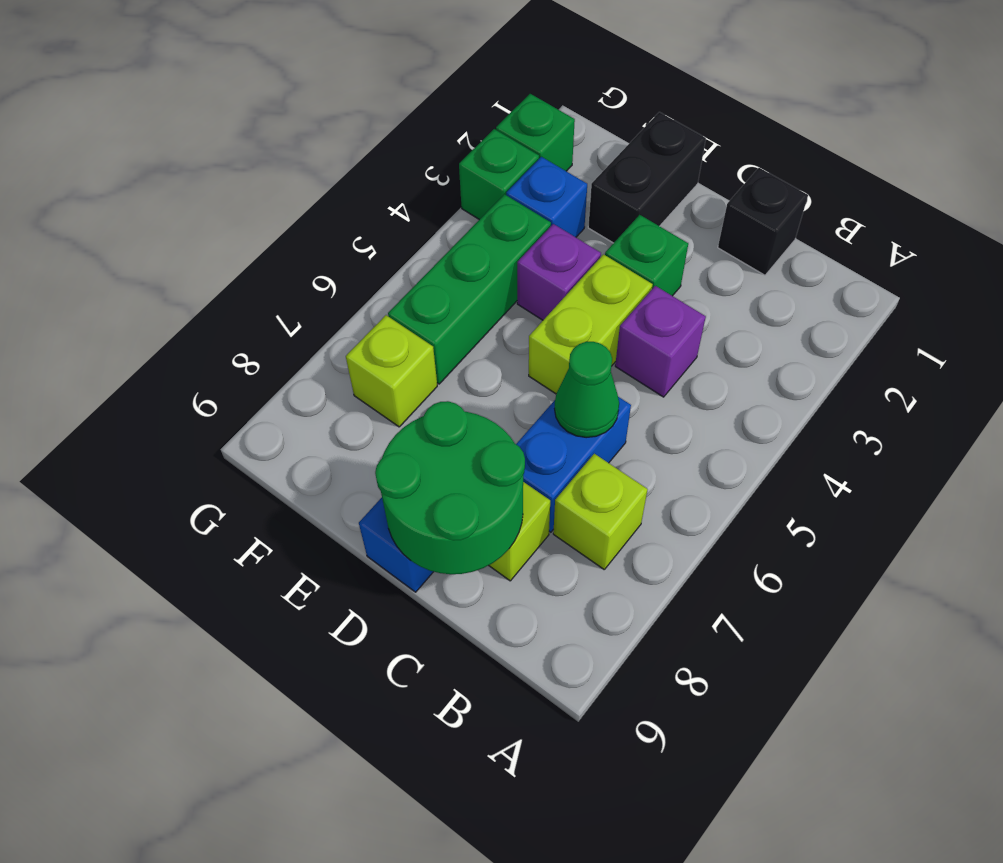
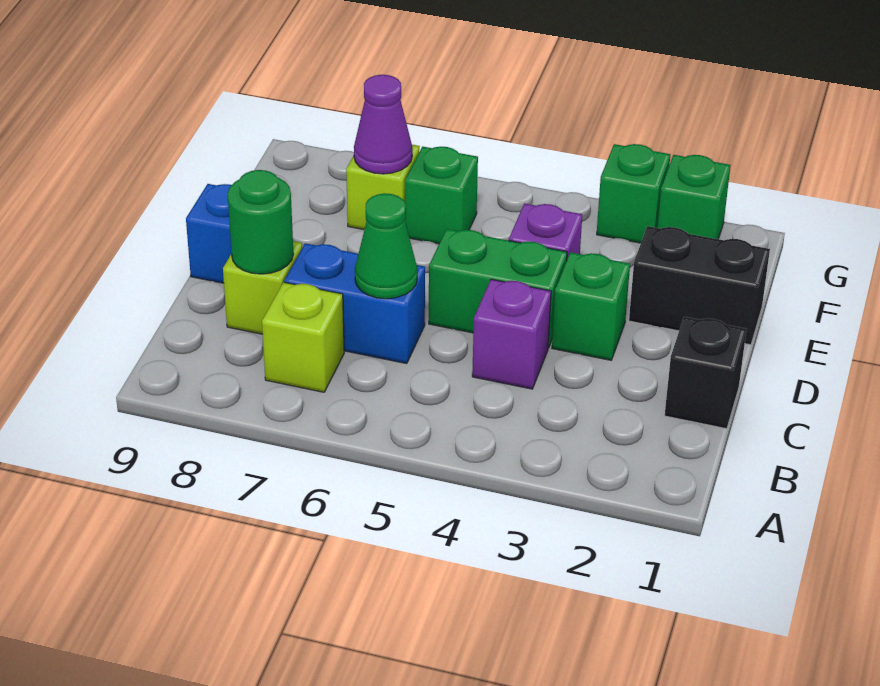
green round brick C8:D9 level 2 -> green round brick C8 level 2
lime brick D4:D5 level 1 -> green brick D4:D5 level 1
blue brick F3 level 1 -> none
green brick F4:F6 level 1 -> green brick F6 level 1
none -> purple cone F7 level 2

